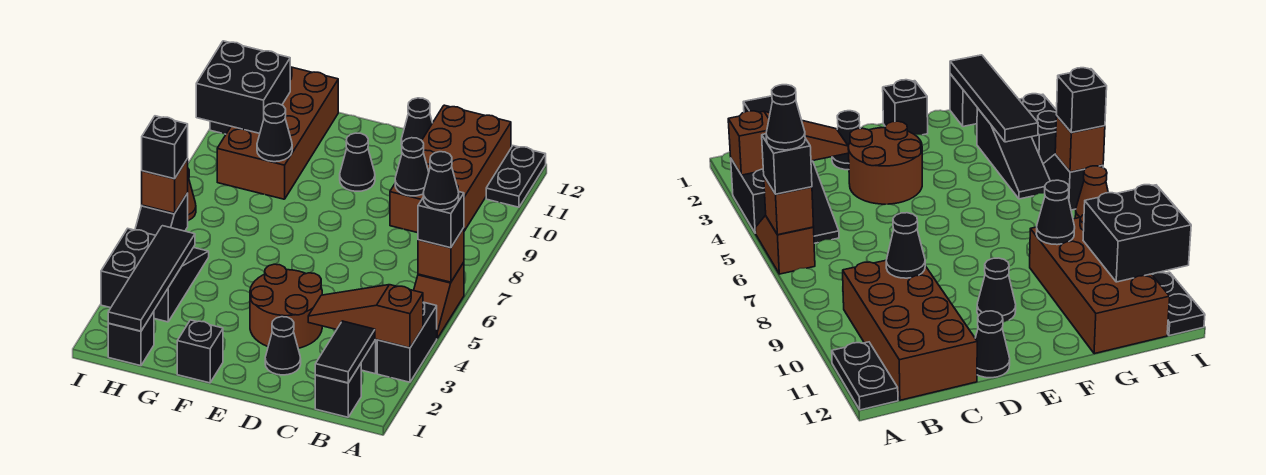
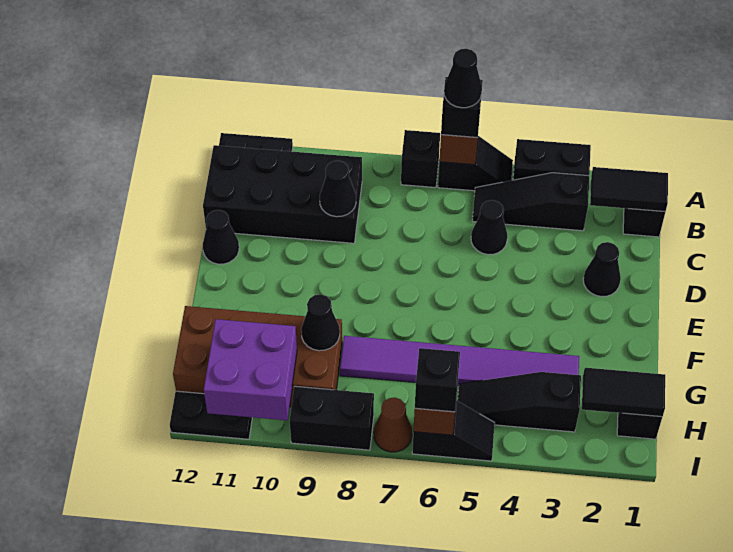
brown slope A3:C3 level 2 top A -> none
brown slope A5:A6 level 1 top 6 -> black slope A5:A6 level 1 top 6
brown brick B9:C12 level 1 -> black brick B9:C12 level 1
brown round brick D3:E4 level 1 -> none
black cone E10 level 1 -> black cone C5 level 1
black brick F1 level 1 -> black brick A7 level 1
none -> purple tile G3:G8 level 1
black tile H1:H4 level 2 -> black tile H1:H2 level 2
black brick H10:I11 level 2 -> purple brick H10:I11 level 2
black brick I3:I4 level 1 -> black brick I8:I9 level 1

